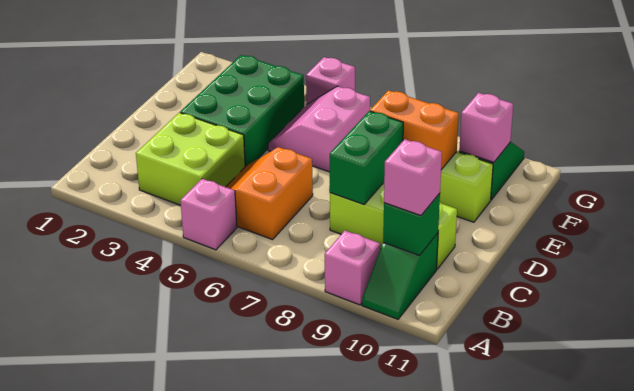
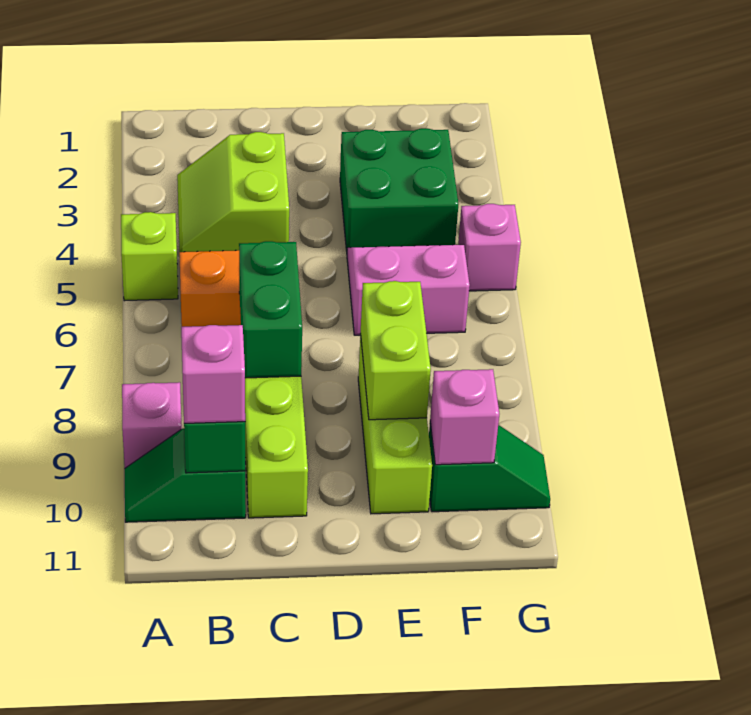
pink brick A5 level 1 -> lime brick A5 level 1
lime brick B3:C4 level 1 -> lime slope B3:C4 level 1 top C
green brick C8:D8 level 2 -> green brick C7:C8 level 2
green brick D3:F4 level 1 -> green brick E3:F4 level 1
orange brick E8:E9 level 2 -> lime brick E8:E9 level 2

